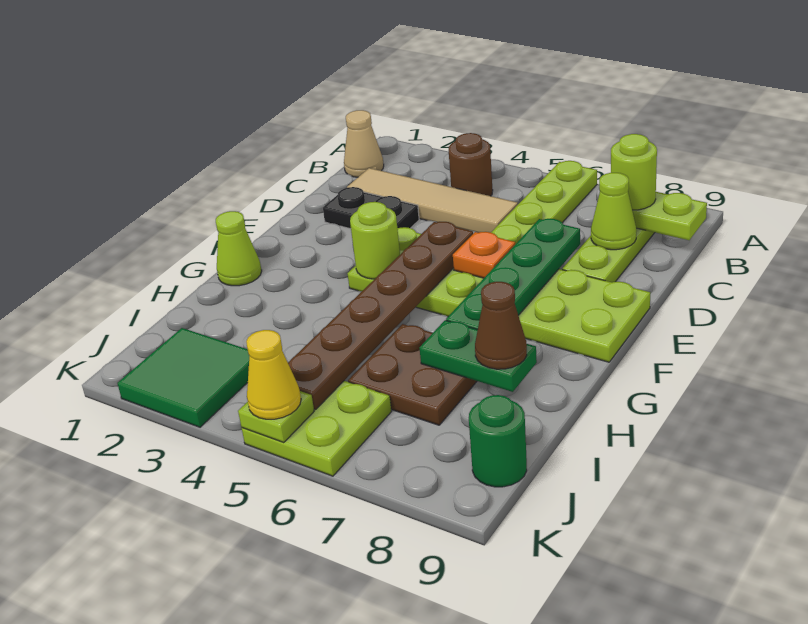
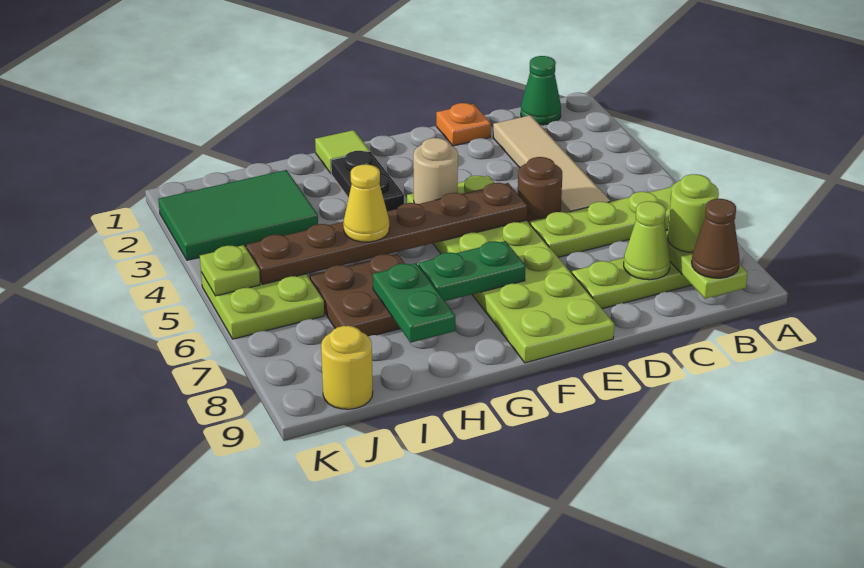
tan cone B1 level 1 -> green cone B1 level 1
brown round brick B4 level 1 -> brown round brick D5 level 1
black plate D2:D3 level 1 -> black plate G2:G3 level 1
green plate D7:G7 level 2 -> green plate F7:G7 level 2
orange plate E6 level 2 -> orange plate D1 level 1
lime round brick F4 level 2 -> tan round brick F4 level 2
lime cone G1 level 1 -> lime tile G1 level 1
brown cone H8 level 3 -> brown cone B9 level 3
green tile J2:K3 level 1 -> green tile I2:K3 level 1
green round brick J9 level 1 -> yellow round brick J9 level 1
yellow cone K5 level 3 -> yellow cone H5 level 3

